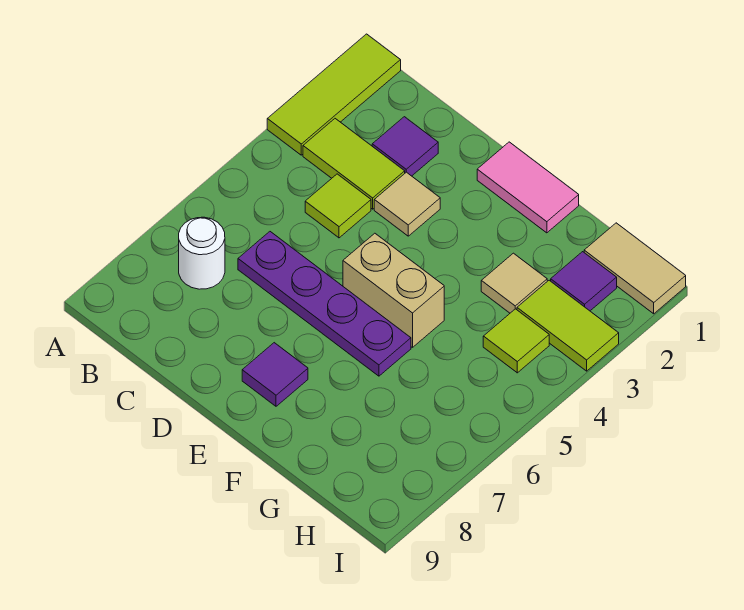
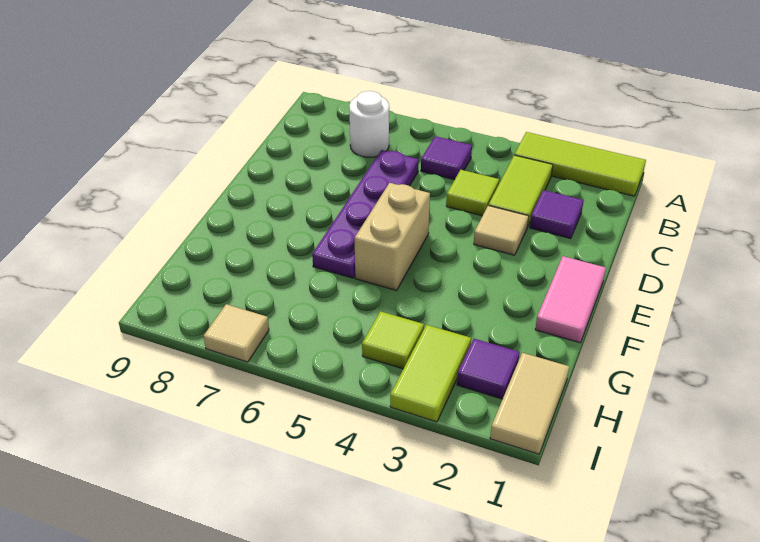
purple tile E8 level 1 -> purple tile B5 level 1
tan tile G3 level 1 -> tan tile I7 level 1

